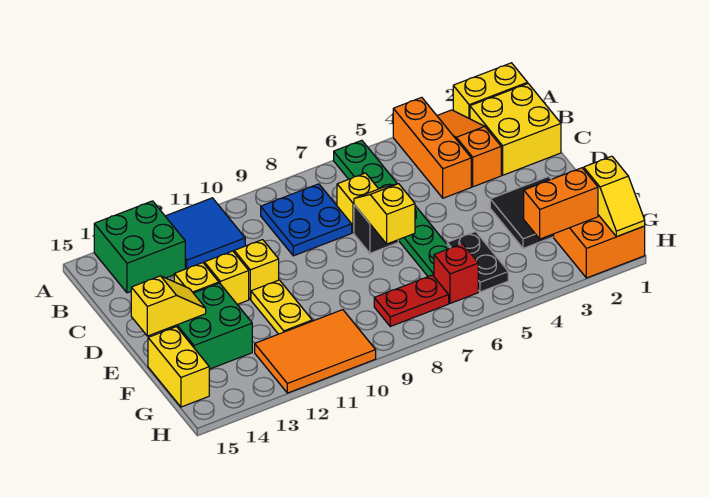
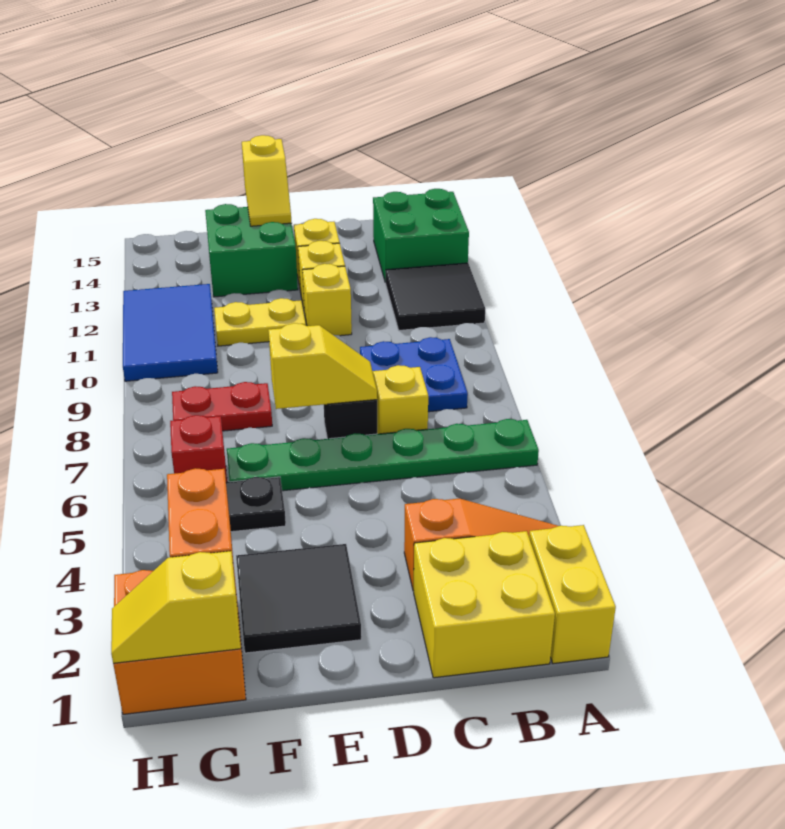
orange brick A4:C4 level 1 -> none
blue tile A11:B12 level 1 -> black tile A11:B12 level 1
yellow brick F15:G15 level 1 -> none
red plate G7:G8 level 1 -> red plate F8:G8 level 1
orange tile G10:H12 level 1 -> blue tile G10:H12 level 1

